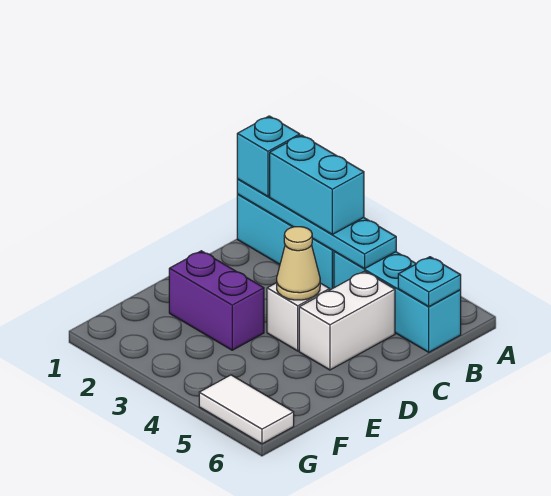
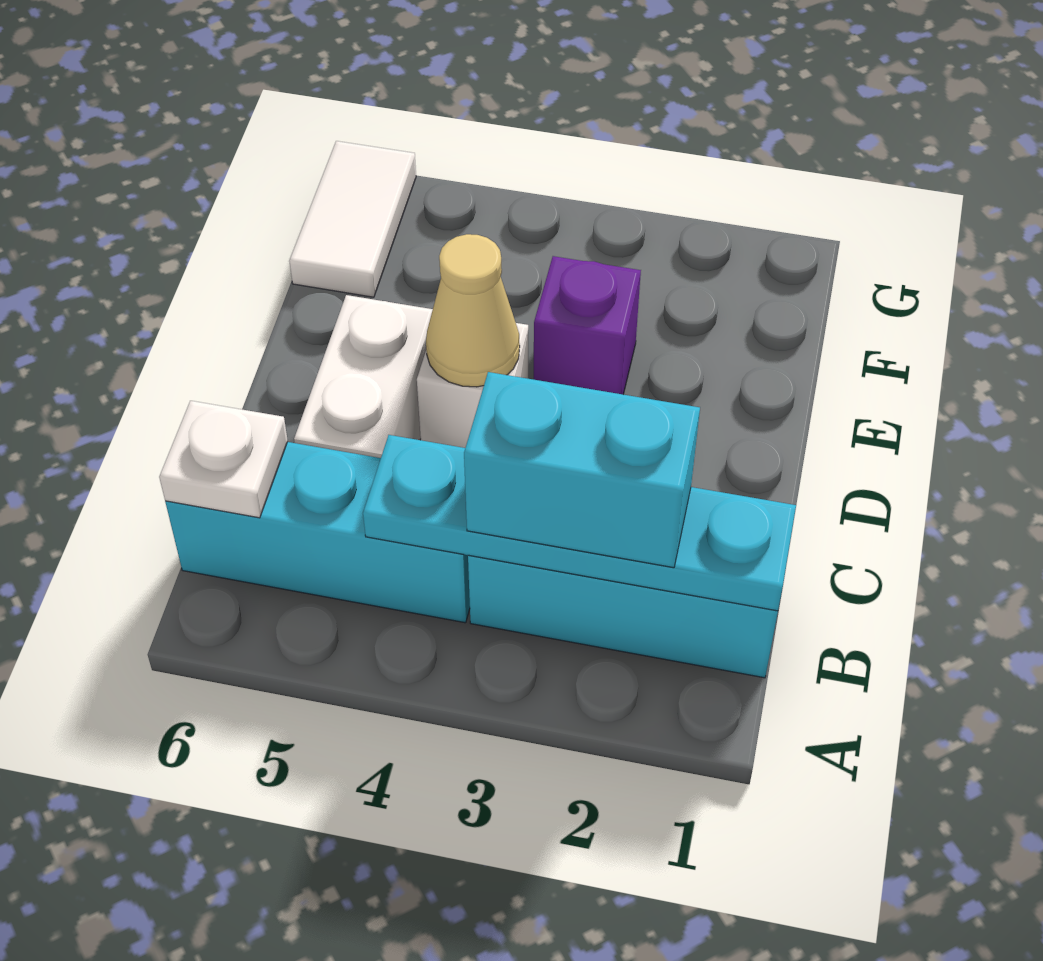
cyan brick B1 level 3 -> none
cyan plate B6 level 2 -> white plate B6 level 2
purple brick E2:E3 level 1 -> purple brick E3 level 1
white tile G5:G6 level 1 -> white tile F6:G6 level 1

